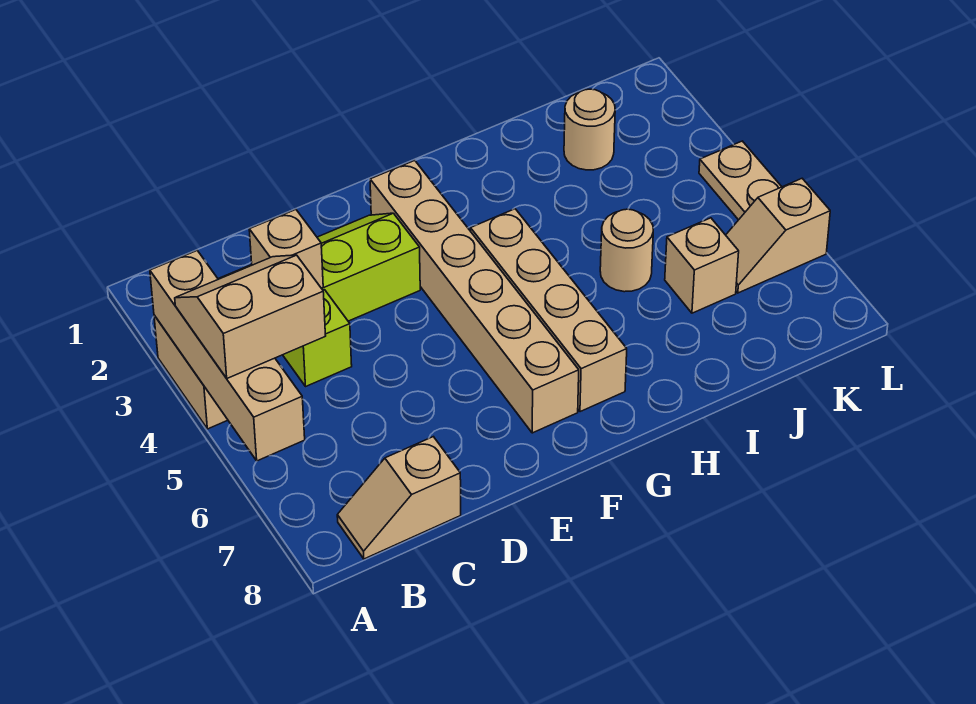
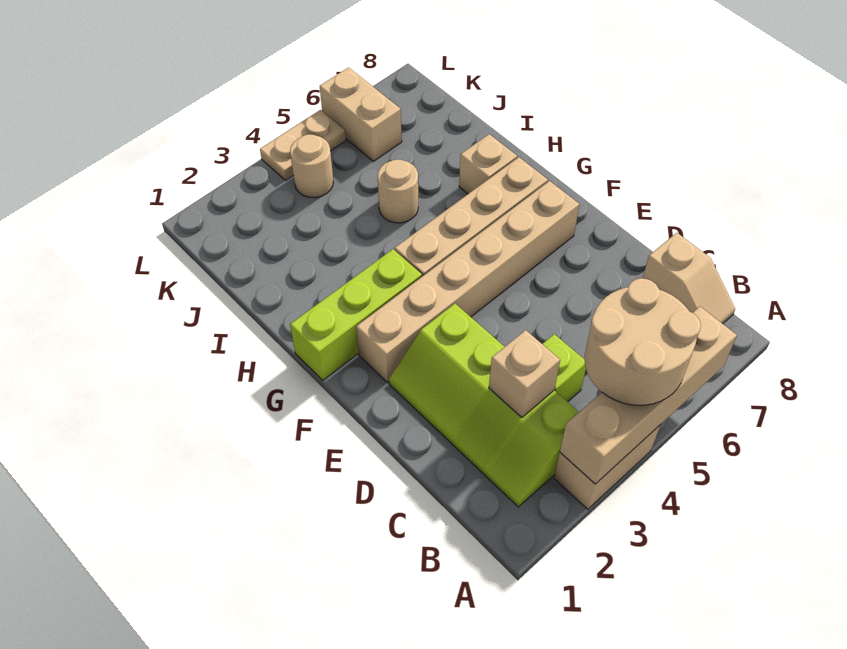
tan slope A4:B5 level 3 top 5 -> tan round brick A4:B5 level 3
none -> lime brick G1:G3 level 1
tan round brick J2 level 1 -> tan round brick K4 level 1
tan brick J6 level 1 -> tan brick H7 level 1
tan slope K6:L6 level 1 top L -> tan brick K6:L6 level 1

